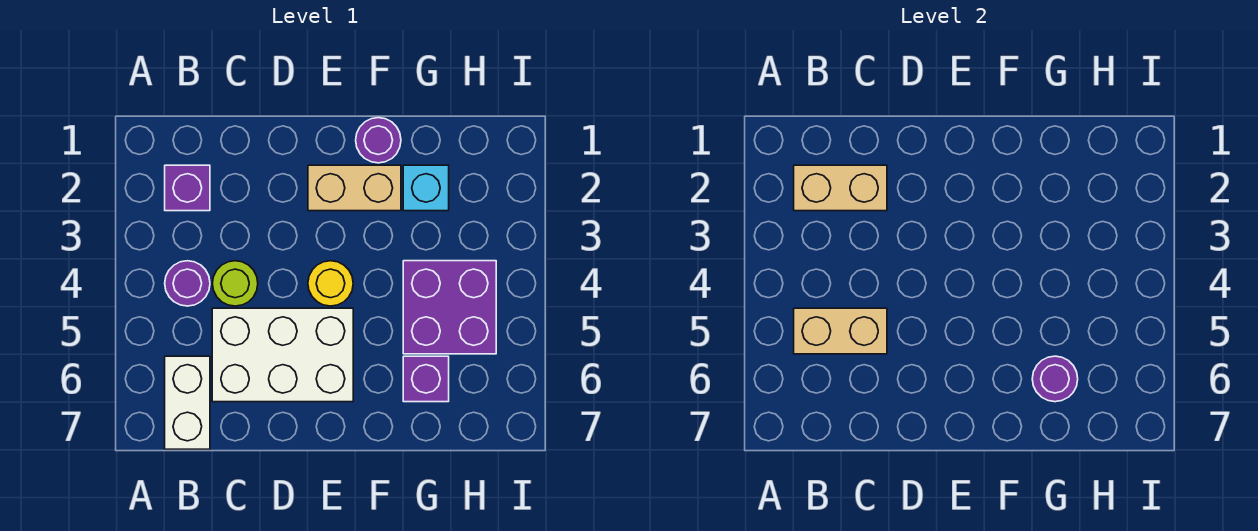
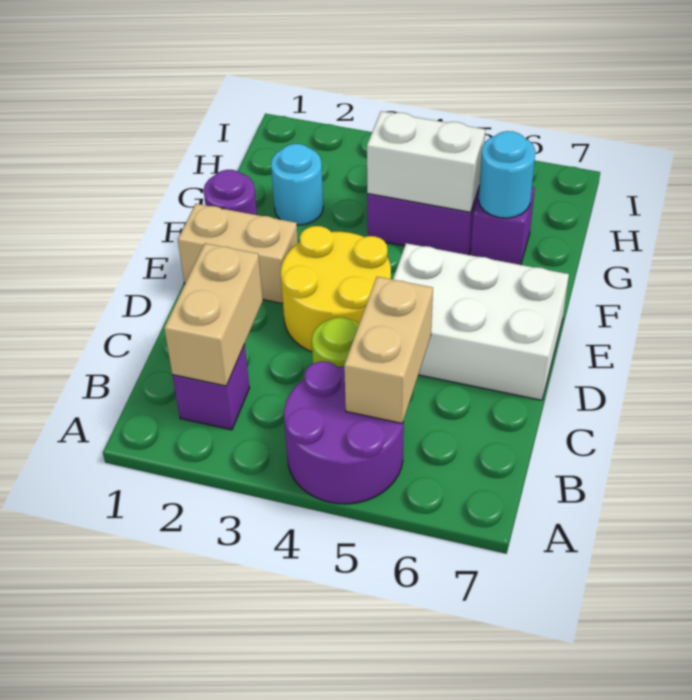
purple round brick B4 level 1 -> purple round brick A4:B5 level 1
white brick B6:B7 level 1 -> white brick G4:G5 level 2
white brick C5:E6 level 1 -> white brick D5:E7 level 1
tan brick E2:F2 level 1 -> tan brick E1:E2 level 1
yellow round brick E4 level 1 -> yellow round brick D3:E4 level 1
cyan brick G2 level 1 -> cyan round brick G2 level 1
purple round brick G6 level 2 -> cyan round brick G6 level 2

